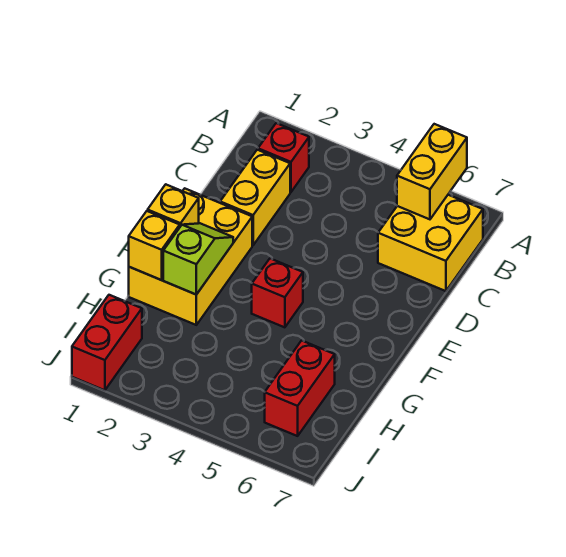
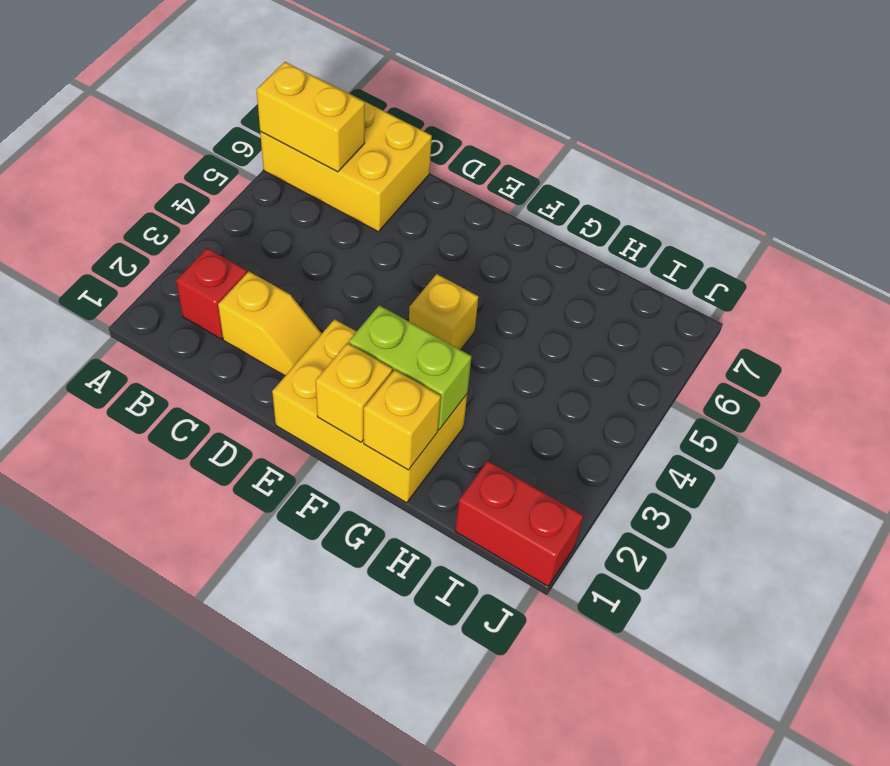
yellow brick B6:C7 level 1 -> yellow brick A6:C7 level 1
yellow brick C2:D2 level 1 -> yellow slope C2:D2 level 1 top C
lime slope F2:G2 level 2 top G -> lime brick F2:G2 level 2
red brick F4 level 1 -> yellow brick F4 level 1
red brick H6:I6 level 1 -> none

